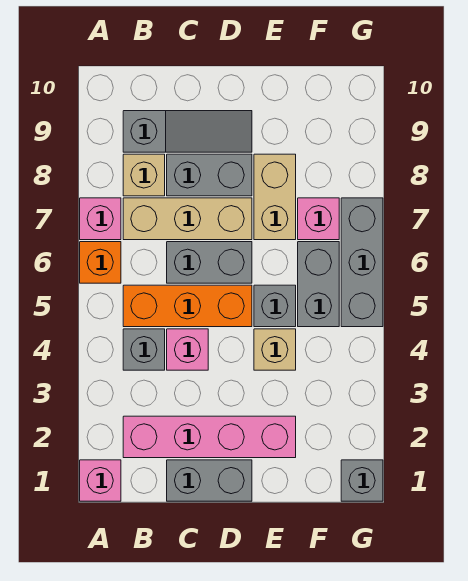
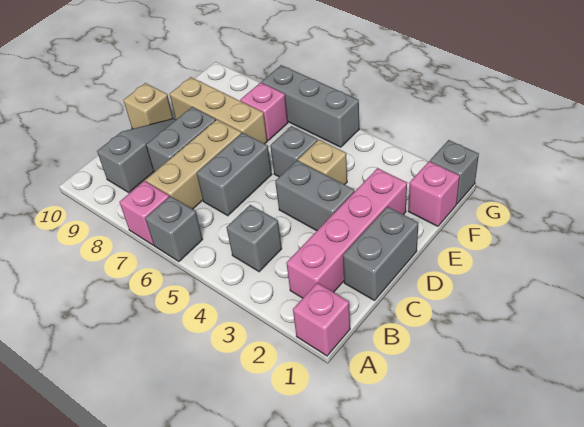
orange brick A6 level 1 -> grey brick A6 level 1
orange brick B5:D5 level 1 -> none
tan brick B8 level 1 -> tan brick D10 level 1
pink brick C4 level 1 -> pink brick F1 level 1
tan brick E7:E8 level 1 -> tan brick E7:E9 level 1
grey brick F5:F6 level 1 -> grey brick D3:D4 level 1

